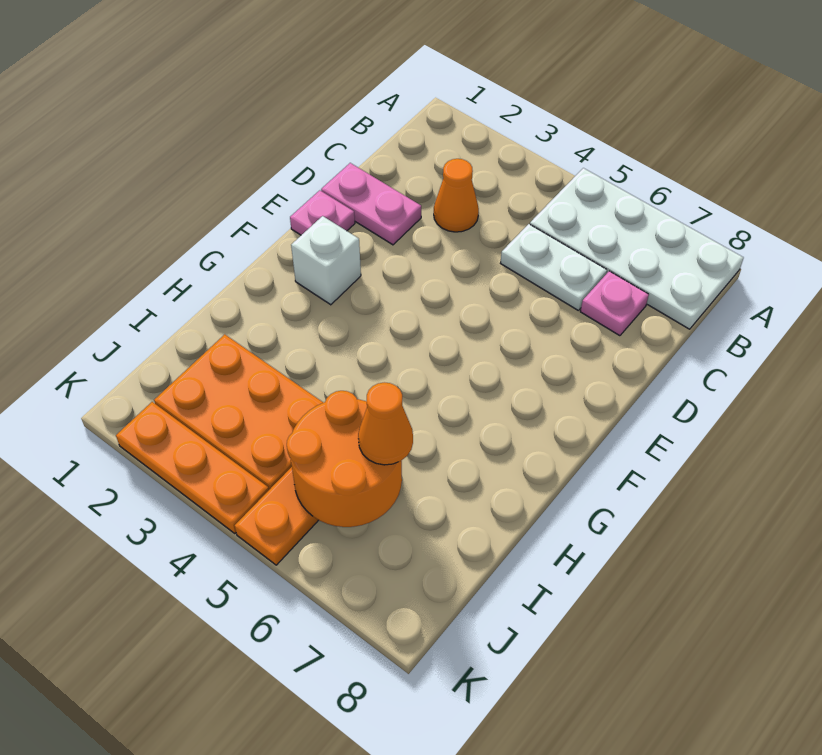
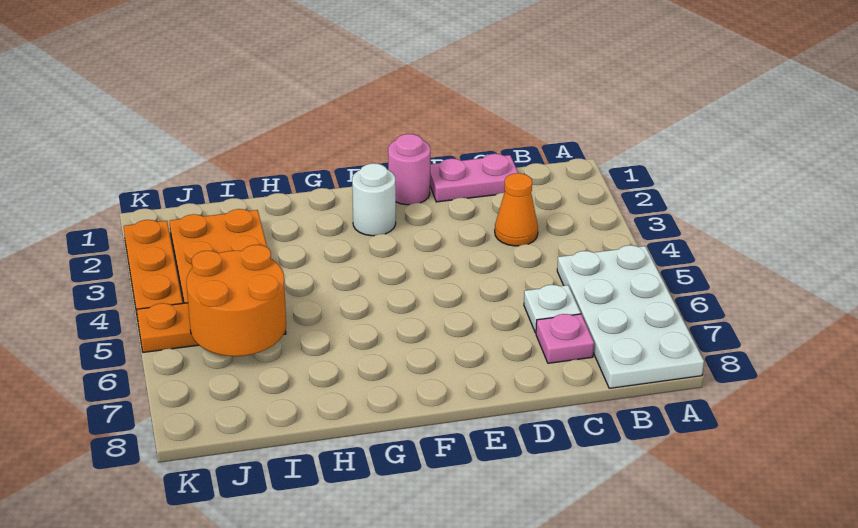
white plate C5:C6 level 1 -> white plate C6 level 1
pink plate D1:D2 level 1 -> pink plate C1:D1 level 1
pink plate E1 level 1 -> pink round brick E1 level 1
white brick F2 level 1 -> white round brick F2 level 1
orange cone I6 level 3 -> none

